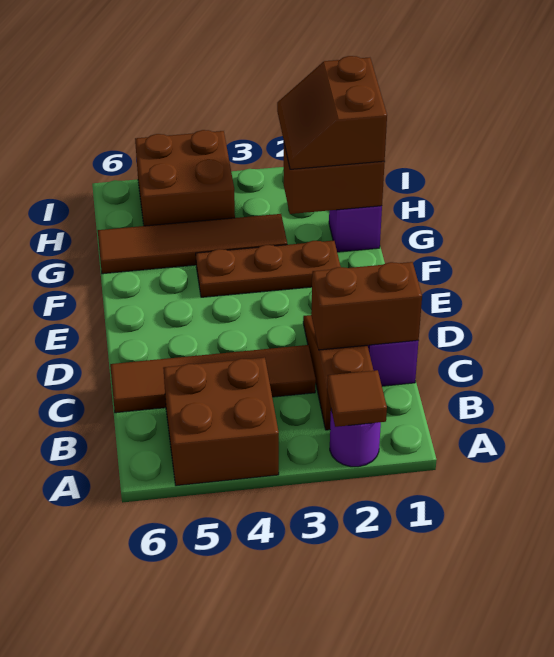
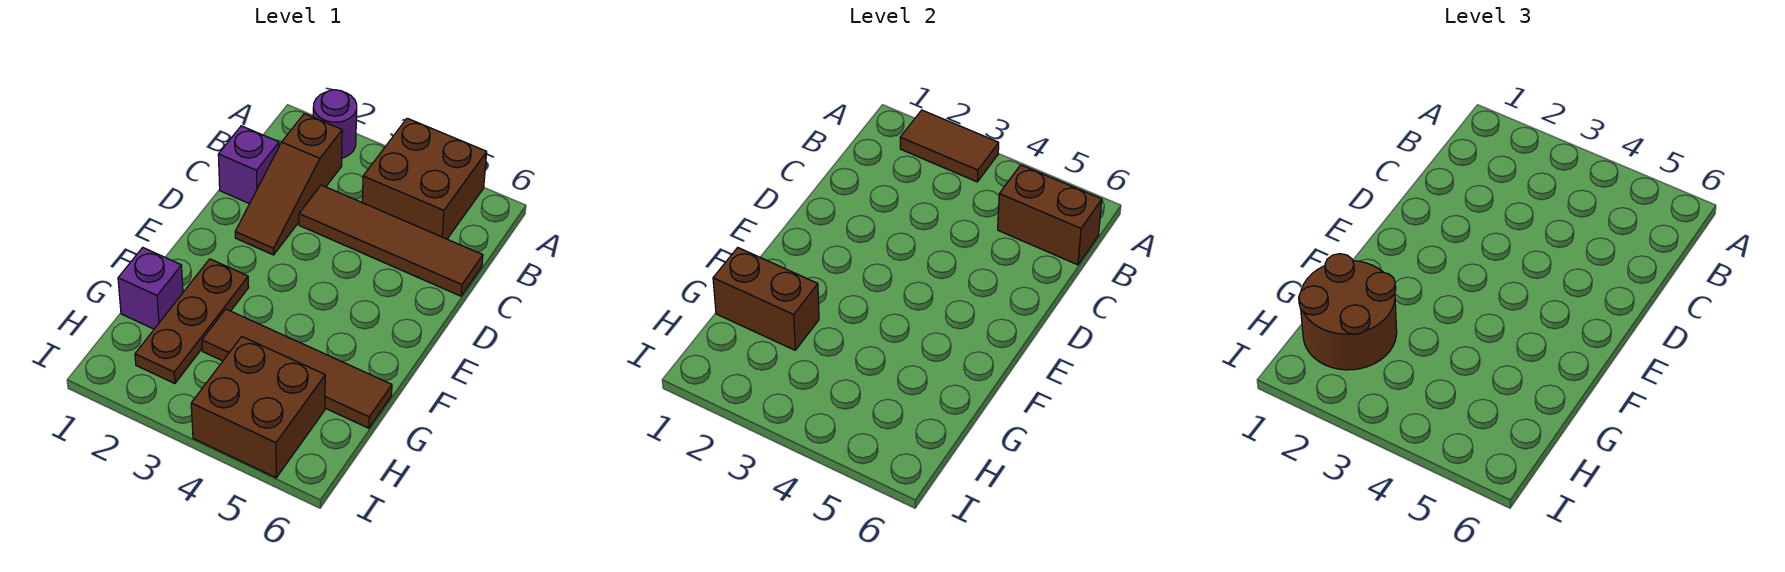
brown tile A2 level 2 -> brown tile A2:A3 level 2
brown brick C1:C2 level 2 -> brown brick B5:B6 level 2
brown plate F2:F4 level 1 -> brown plate F2:H2 level 1
brown slope G1:H2 level 3 top 1 -> brown round brick G1:H2 level 3

